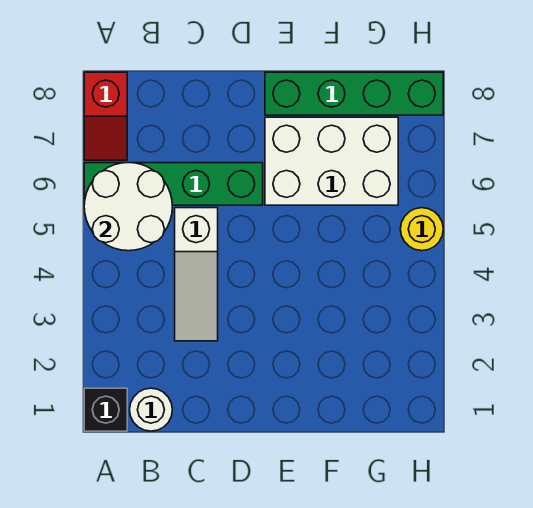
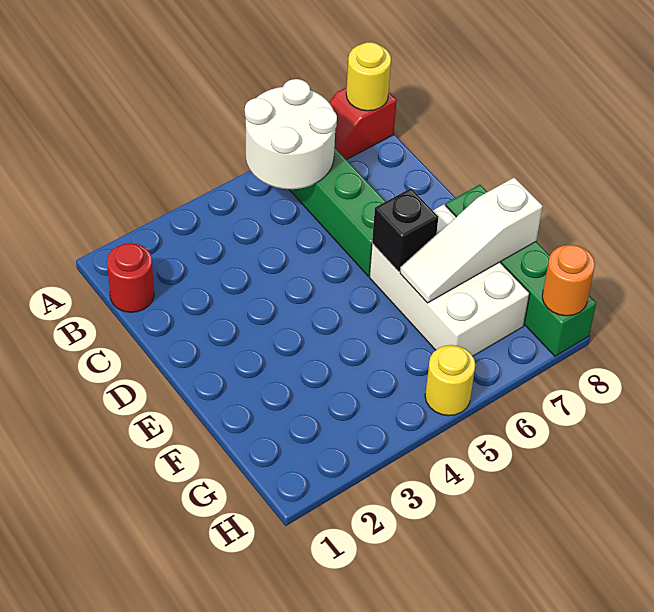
black brick A1 level 1 -> black brick E6 level 2
none -> yellow round brick A8 level 2
white round brick B1 level 1 -> red round brick B1 level 1
white slope C3:C5 level 1 top 5 -> white slope F6:F8 level 2 top 8
none -> orange round brick H8 level 2

